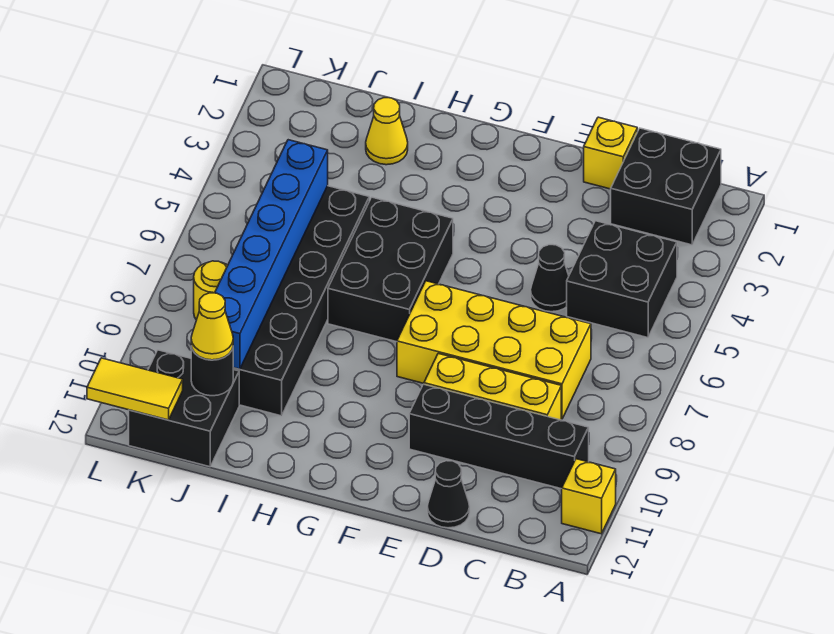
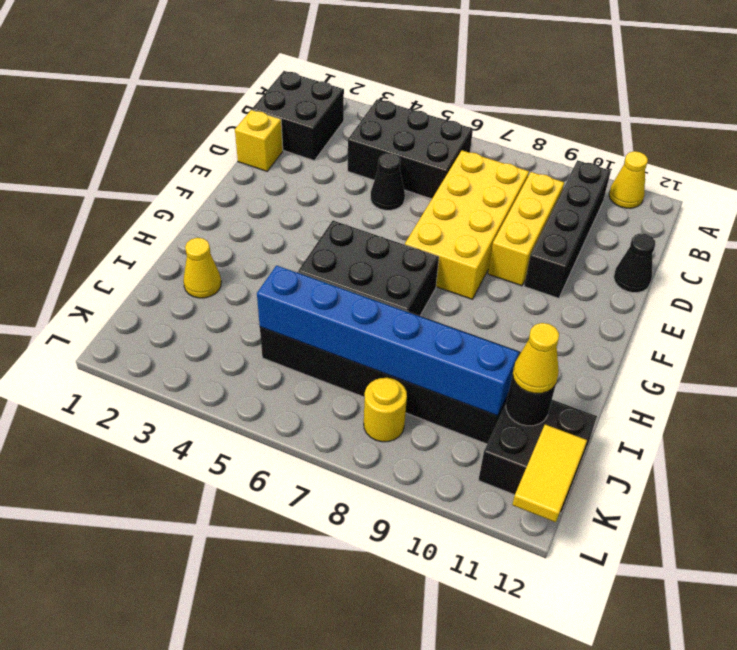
yellow brick A11 level 1 -> yellow cone A11 level 1
black brick B4:C5 level 1 -> black brick B4:C6 level 1

